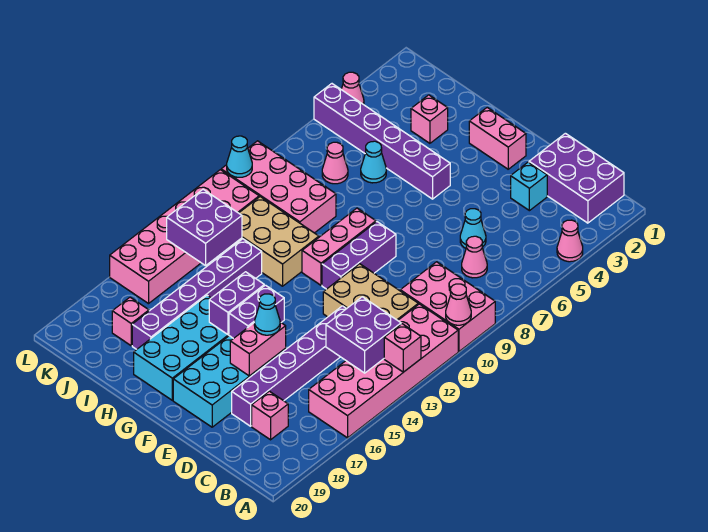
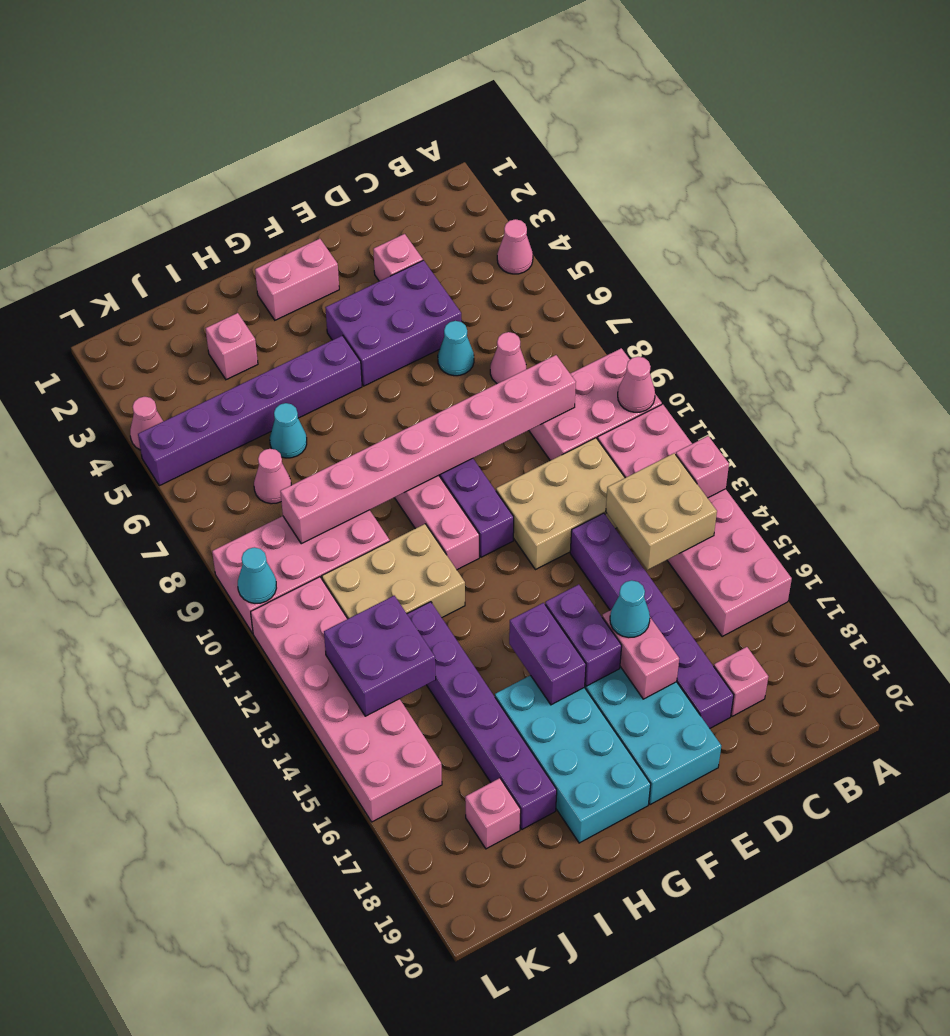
purple brick B1:D2 level 1 -> purple brick D4:F5 level 1
purple brick B13:C14 level 2 -> tan brick B13:C14 level 2
none -> pink brick C9:J9 level 2
cyan brick D3 level 1 -> pink brick D3 level 1

